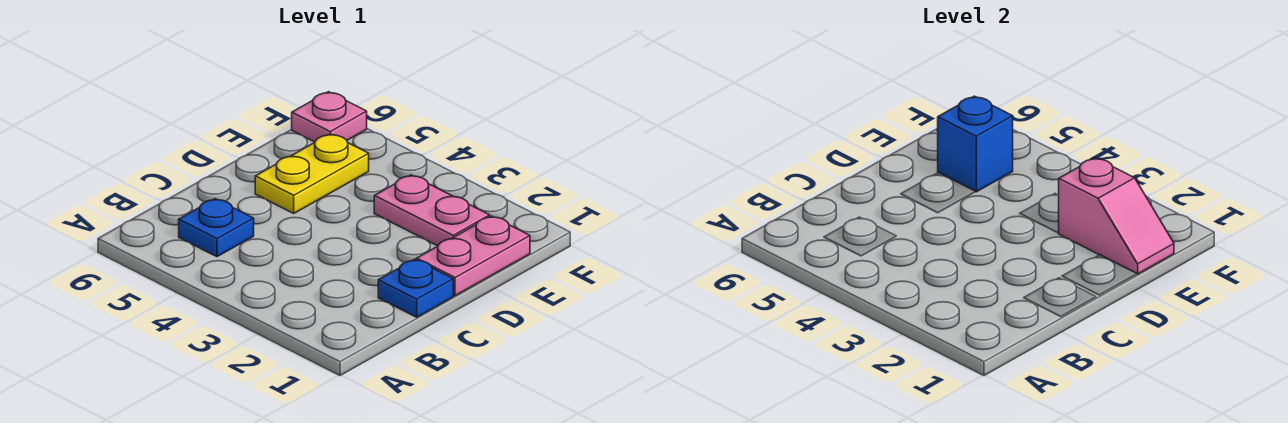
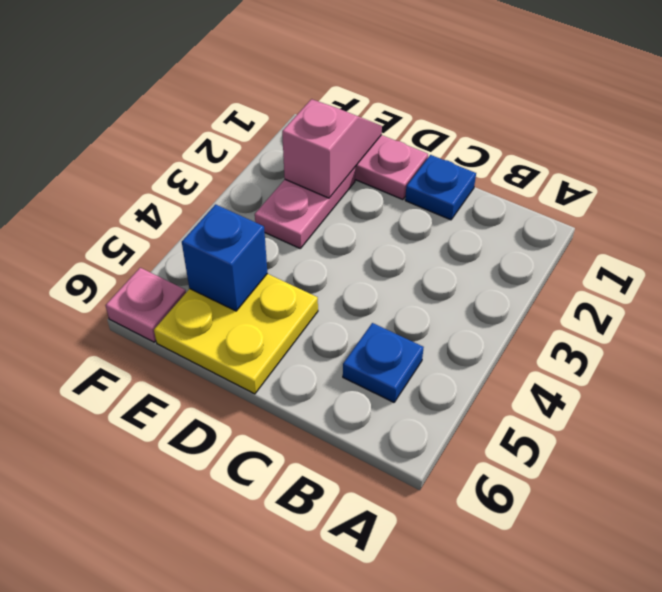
yellow plate D5:E5 level 1 -> yellow plate D5:E6 level 1

